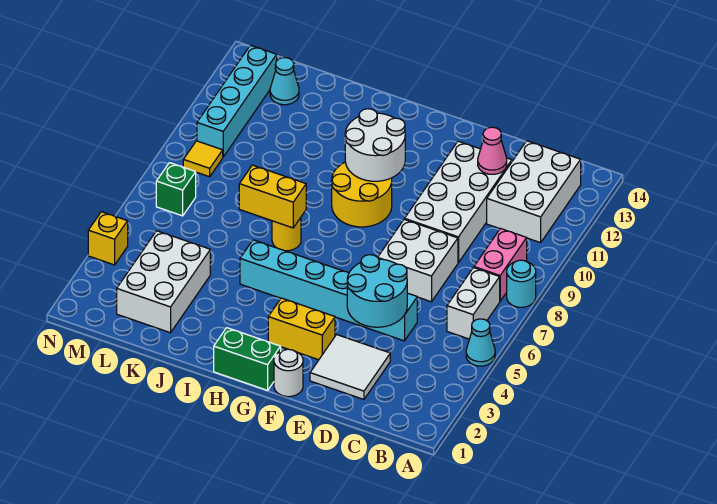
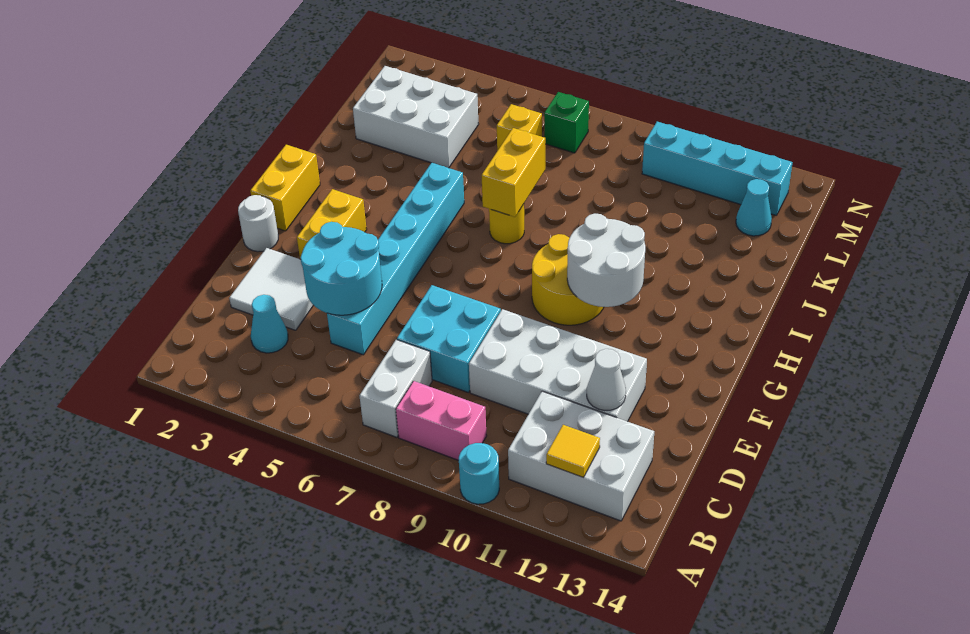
cyan cone A5 level 1 -> cyan cone C3 level 1
cyan round brick A8 level 1 -> cyan round brick A10 level 1
white brick B6:B7 level 1 -> white brick B7:C7 level 1
white brick D7:E8 level 1 -> cyan brick D7:E8 level 1
pink cone D12 level 2 -> white cone D12 level 2
green brick G1:H1 level 1 -> yellow brick G1:H1 level 1
yellow tile M9 level 1 -> yellow tile B12 level 2
yellow brick N4 level 1 -> yellow brick L6 level 1

